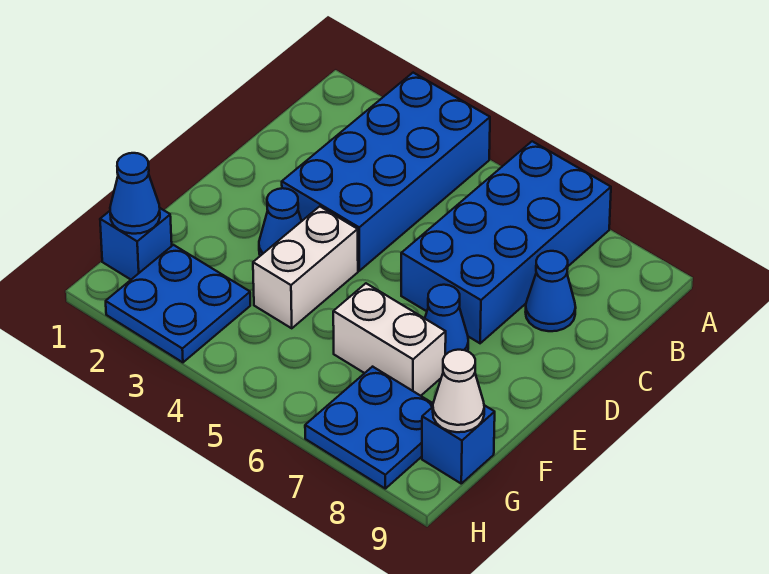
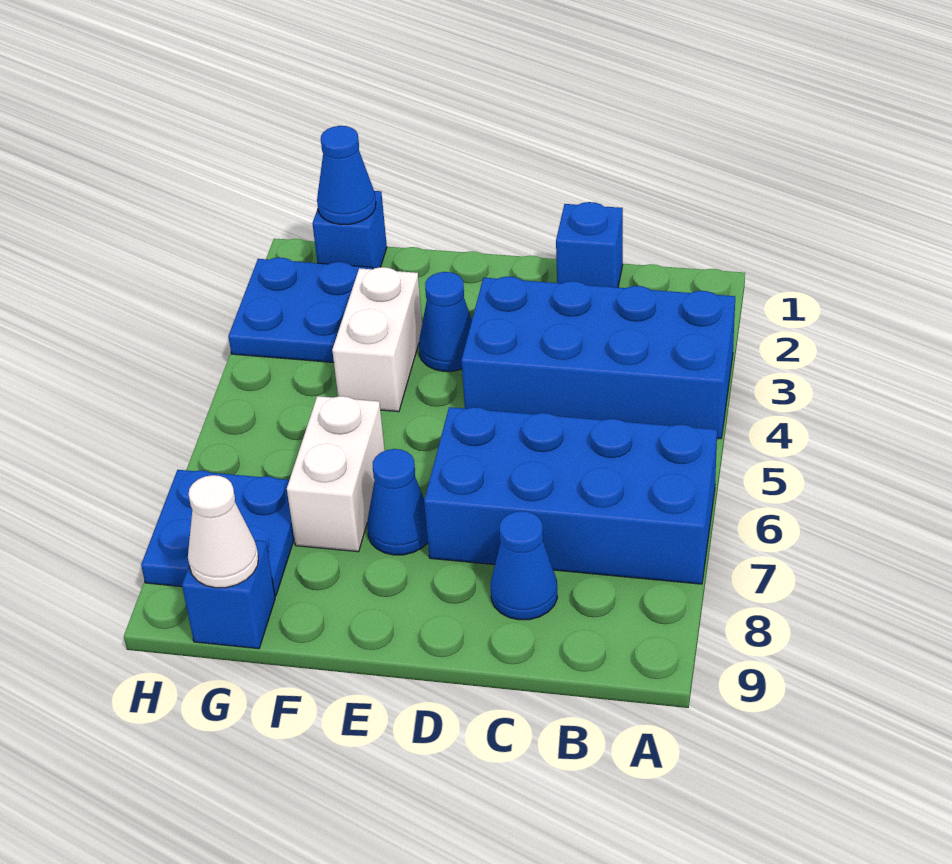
none -> blue brick C1 level 1
white brick E4:F4 level 1 -> white brick F3:F4 level 1

